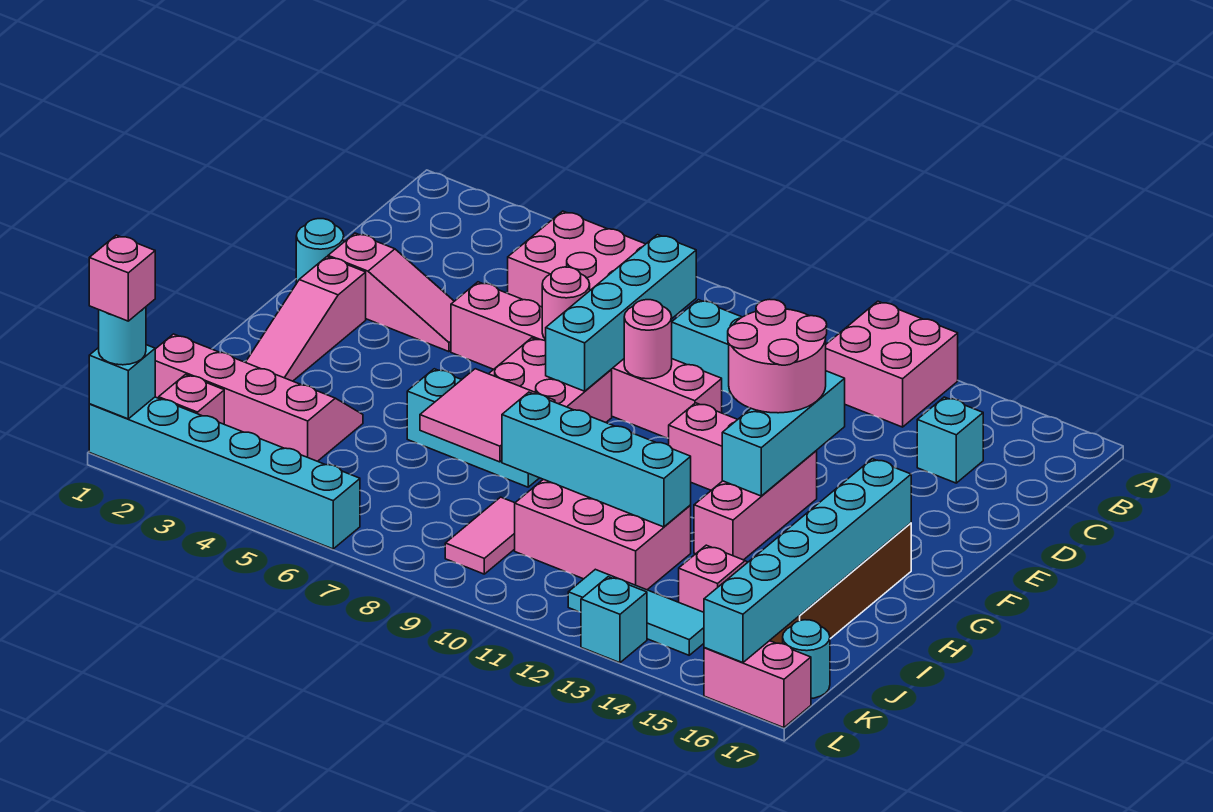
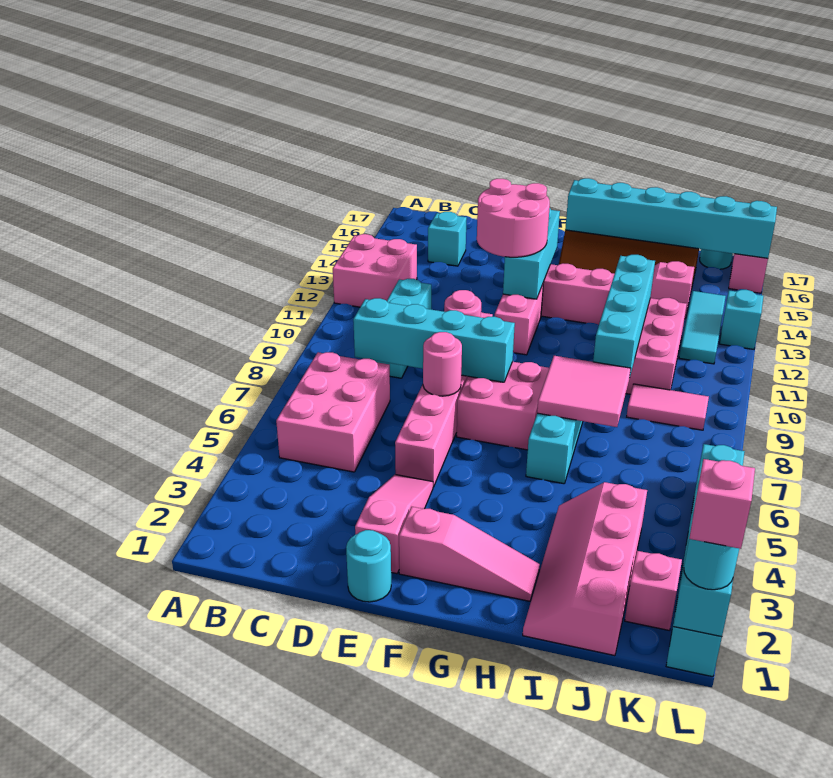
cyan brick E13:G13 level 2 -> cyan brick F12:F14 level 2

